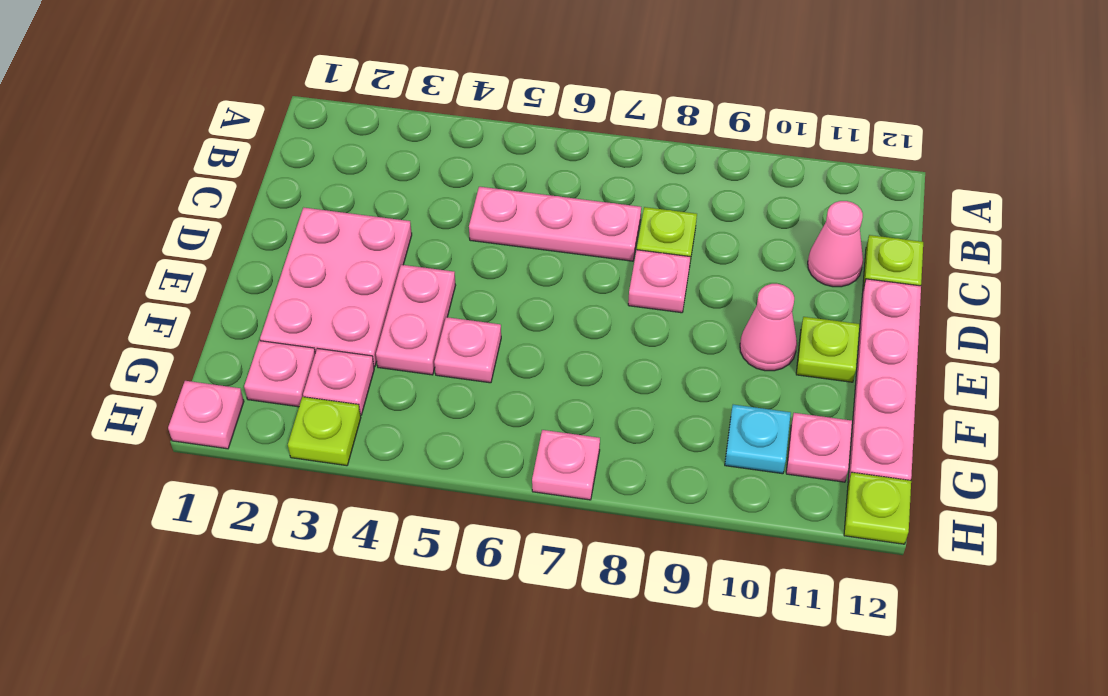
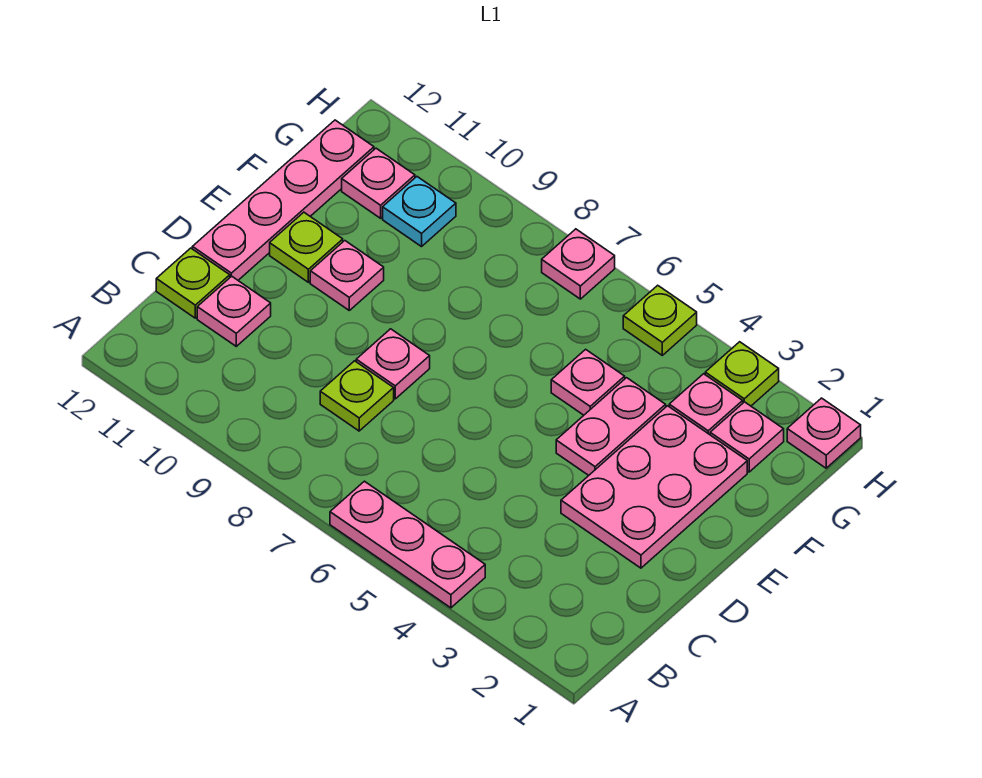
pink plate C5:C7 level 1 -> pink plate A4:A6 level 1
pink cone C11 level 1 -> pink plate C11 level 1
pink cone E10 level 1 -> pink plate E10 level 1
lime plate H12 level 1 -> lime plate H5 level 1

